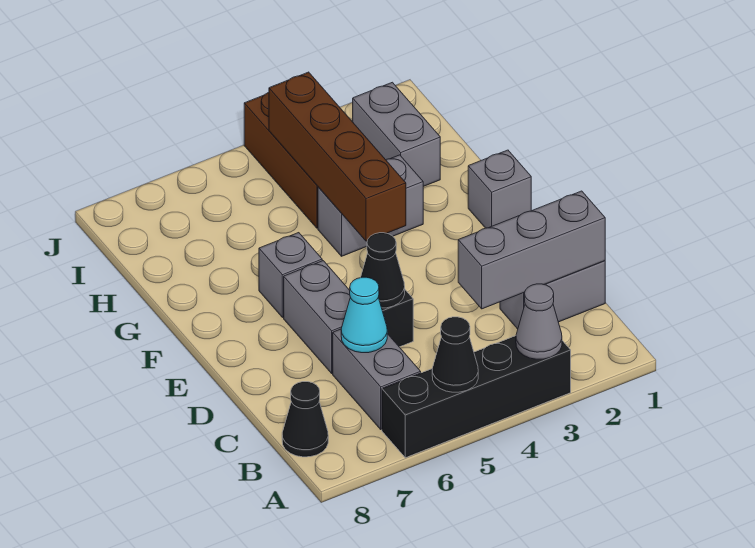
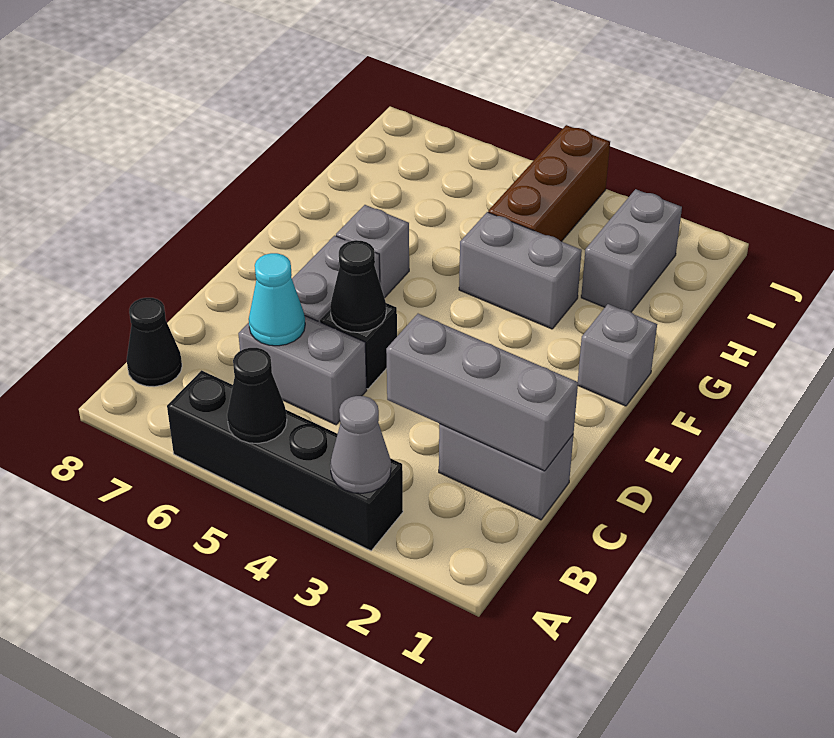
grey brick B6:C6 level 1 -> grey brick C5:C6 level 1
brown brick F4:I4 level 2 -> none

